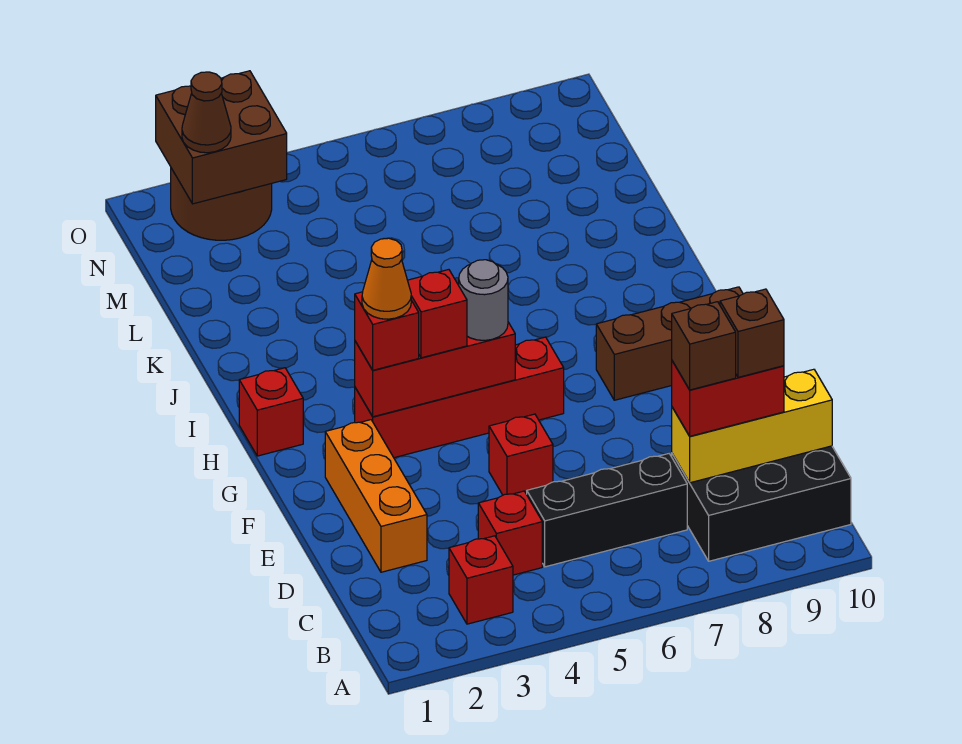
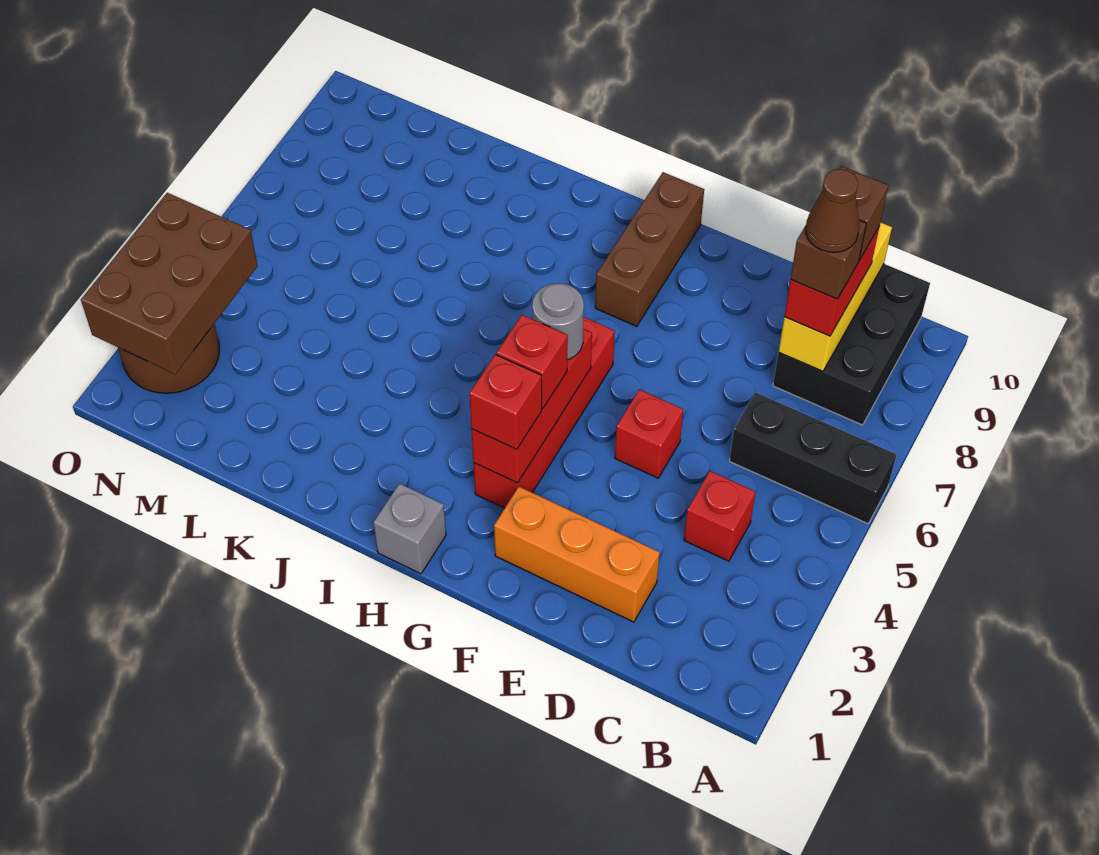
red brick B3 level 1 -> none
black brick C5:C7 level 1 -> black brick A6:C6 level 1
orange cone G3 level 4 -> none
red brick H1 level 1 -> grey brick H1 level 1
brown brick N2:O3 level 2 -> brown brick N2:O4 level 2
brown cone N2 level 3 -> brown cone C8 level 5

